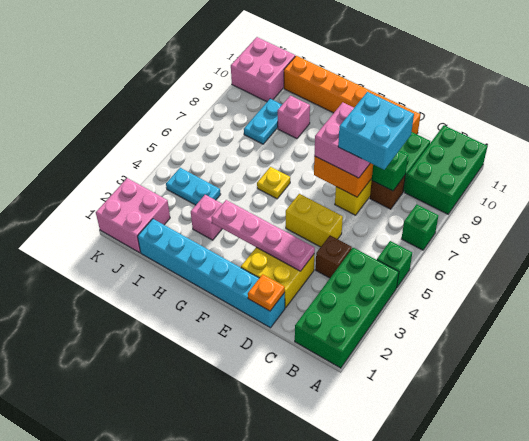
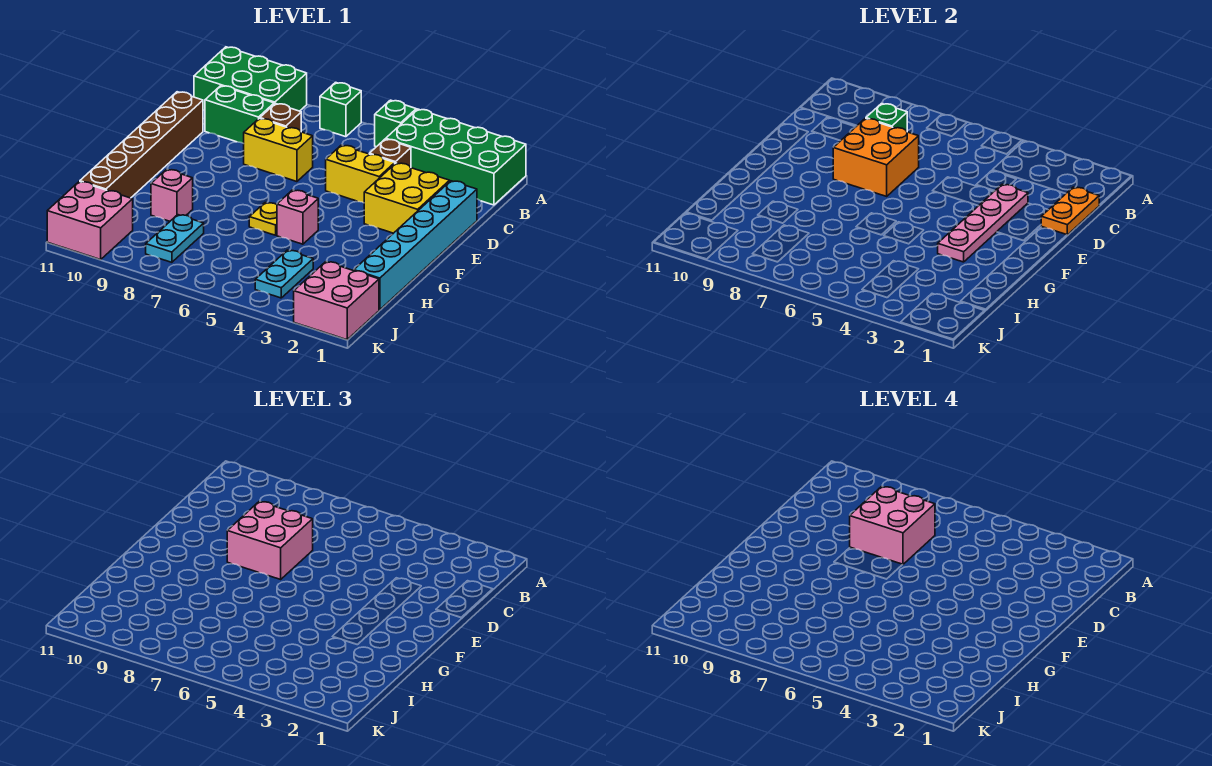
cyan brick C7:D8 level 4 -> pink brick C7:D8 level 4
orange plate D1 level 2 -> orange plate C1:D1 level 2
yellow brick D5:E5 level 1 -> yellow brick D4:D5 level 1
orange brick D11:I11 level 1 -> brown brick D11:I11 level 1
pink brick H3 level 1 -> pink brick G5 level 1
cyan plate I8:I9 level 1 -> cyan plate I8:J8 level 1

